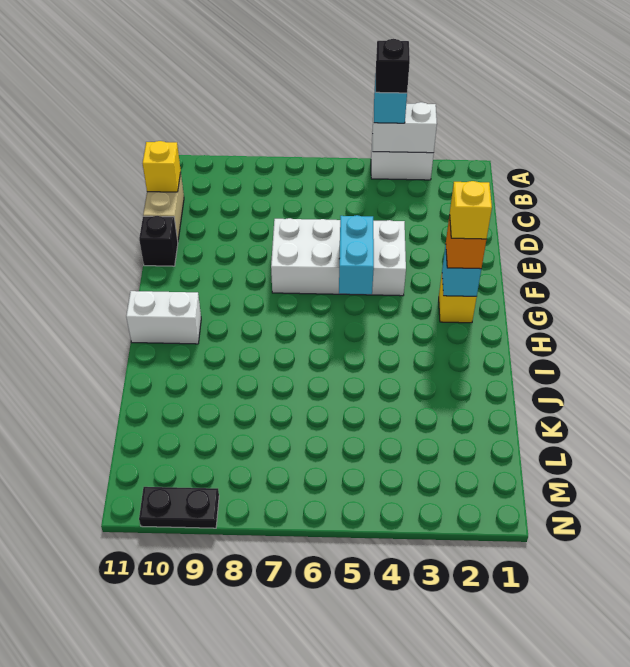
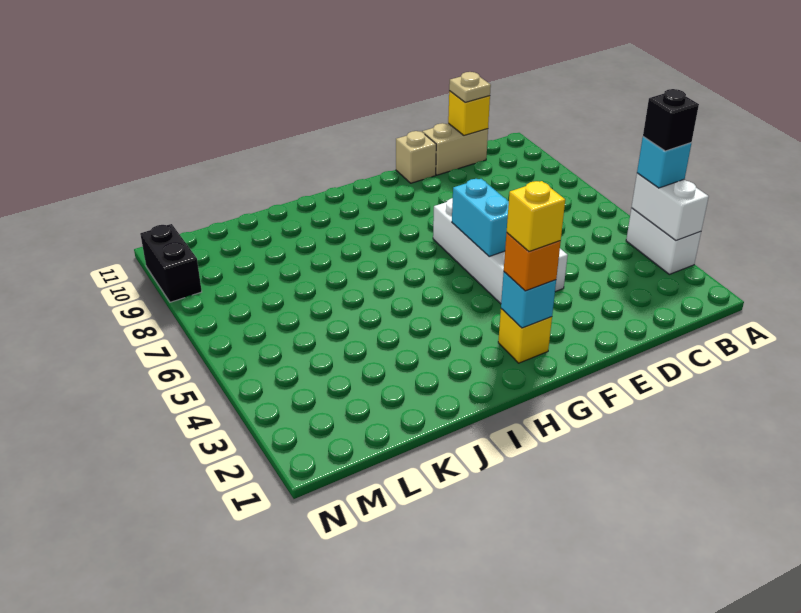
none -> tan plate C11 level 3
black brick E11 level 1 -> tan brick E11 level 1
cyan brick F5:G5 level 2 -> cyan brick F5:F6 level 2
white brick H10:H11 level 1 -> none
black plate N9:N10 level 1 -> black brick N9:N10 level 1

